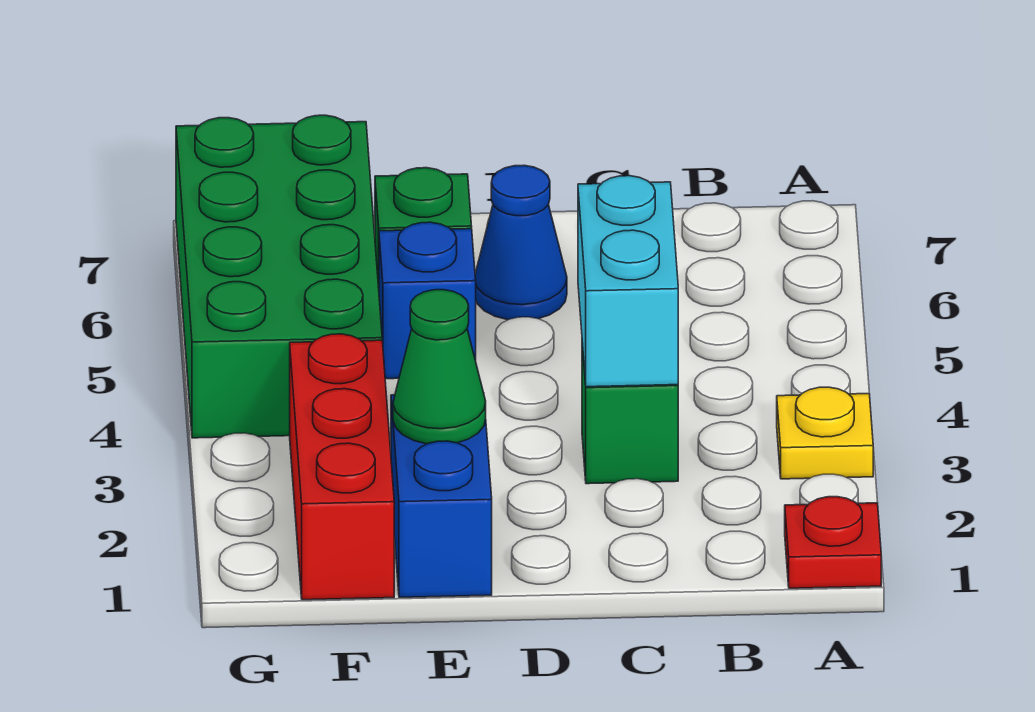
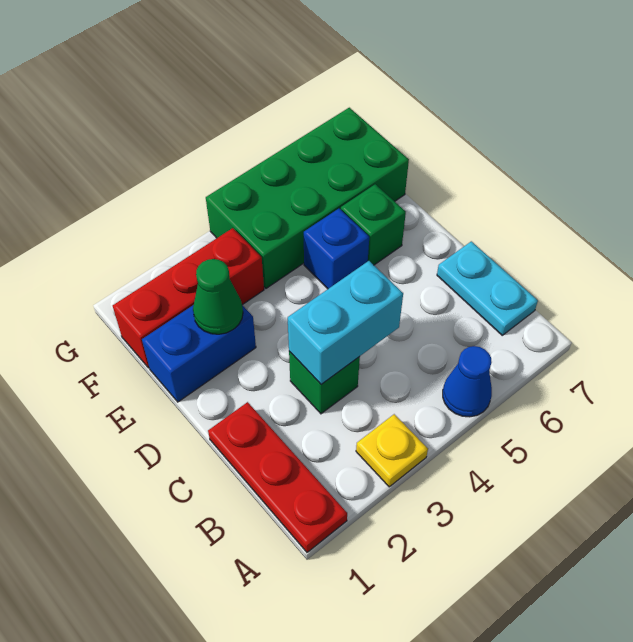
red plate A1 level 1 -> red plate A1:C1 level 1
none -> cyan plate B7:C7 level 1
blue cone D6 level 1 -> blue cone A5 level 1

